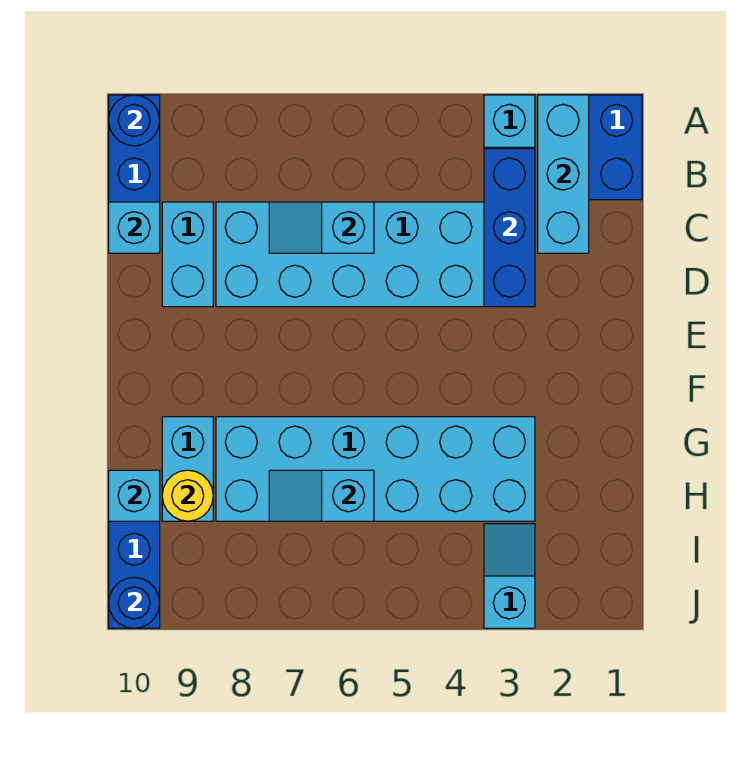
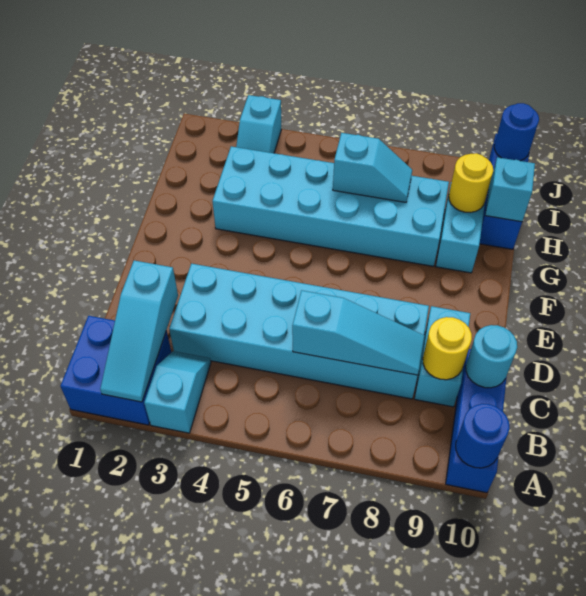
cyan brick A2:C2 level 2 -> cyan slope A2:C2 level 2 top C
blue brick B3:D3 level 2 -> none
cyan slope C6:C7 level 2 top 6 -> cyan slope C6:C8 level 2 top 6
none -> yellow round brick C9 level 2
cyan brick C10 level 2 -> cyan round brick C10 level 2

